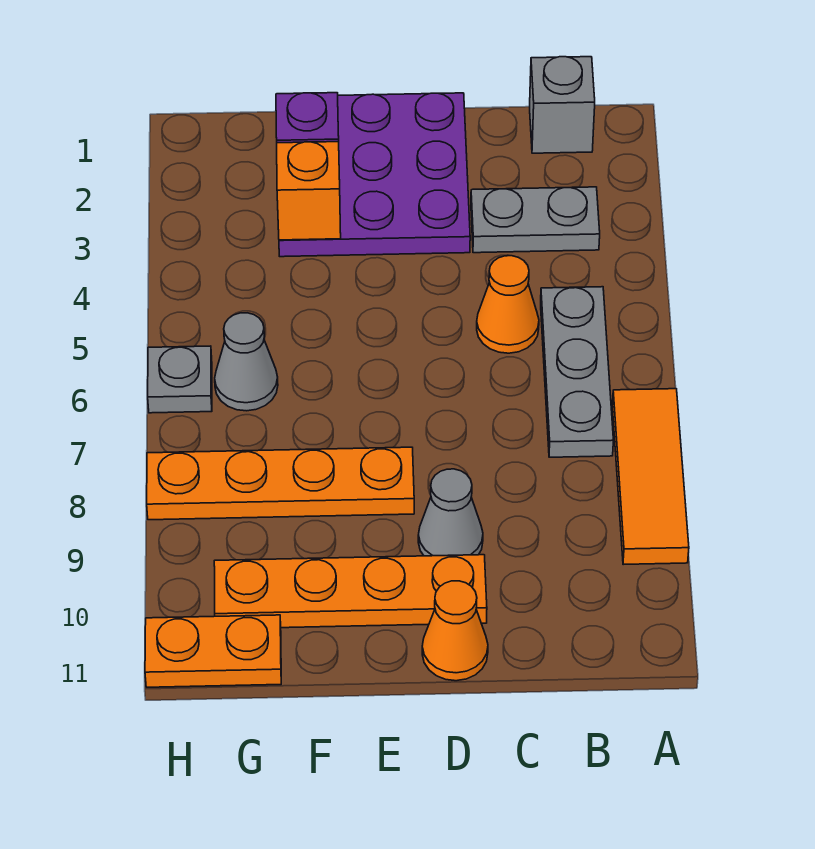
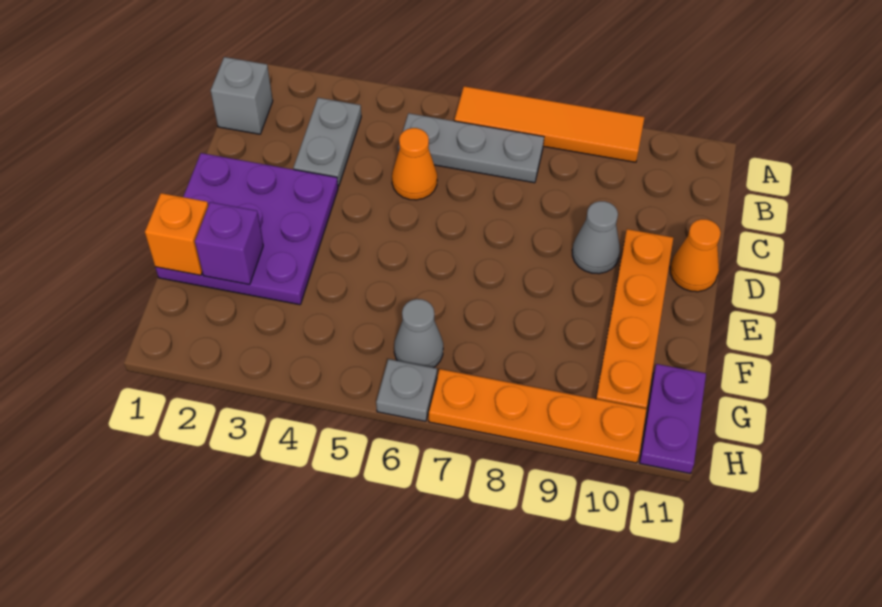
orange tile A7:A9 level 1 -> orange tile A6:A9 level 1
orange plate E8:H8 level 1 -> orange plate H7:H10 level 1
orange brick F3 level 2 -> orange brick F1 level 2
orange plate G11:H11 level 1 -> purple plate G11:H11 level 1

